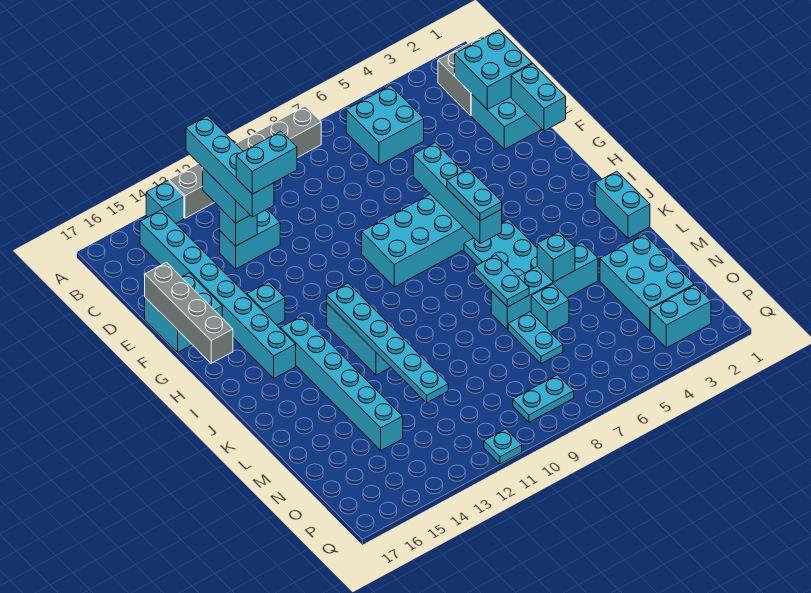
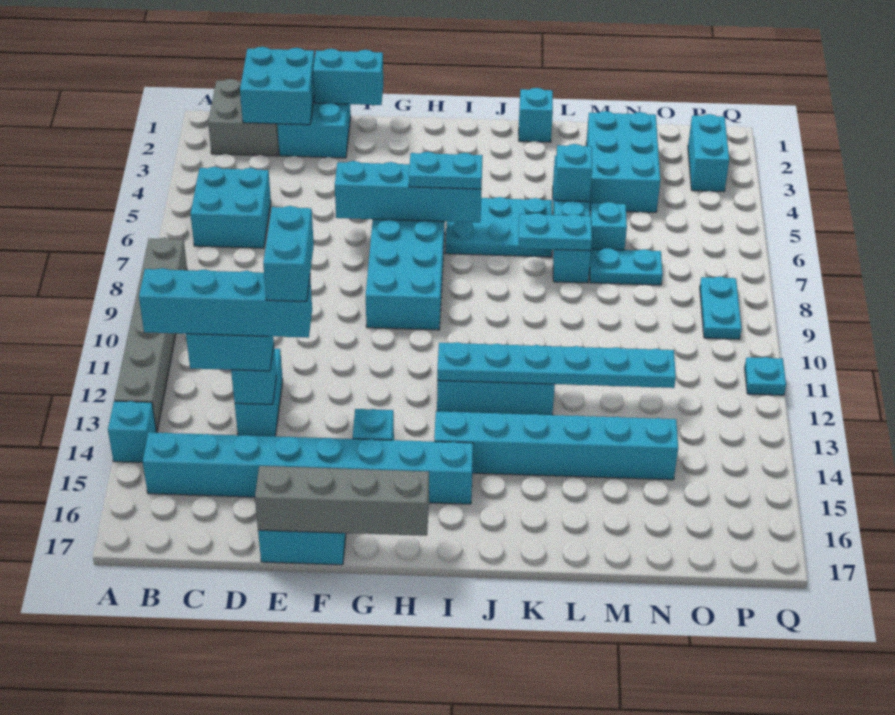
cyan brick J1:K1 level 1 -> cyan brick K1 level 1
cyan brick M2:O3 level 1 -> cyan brick M2:N4 level 1

